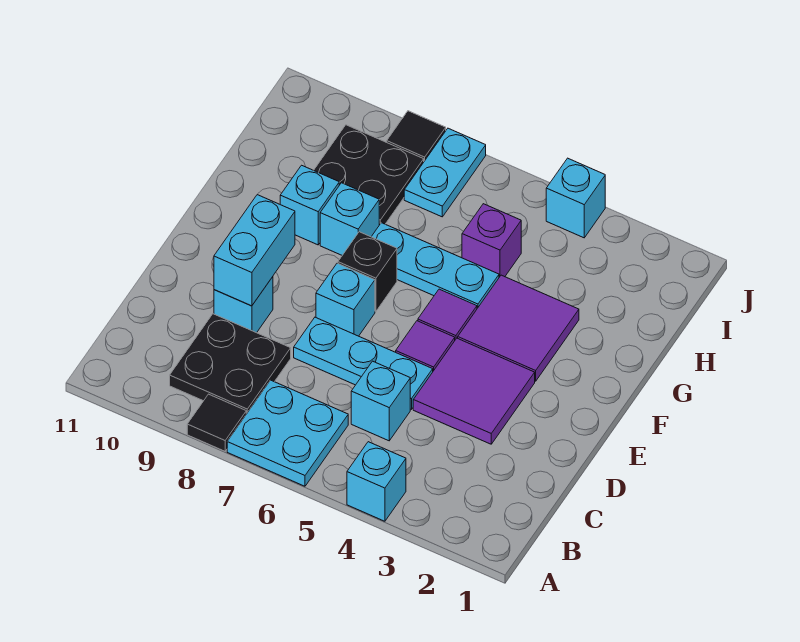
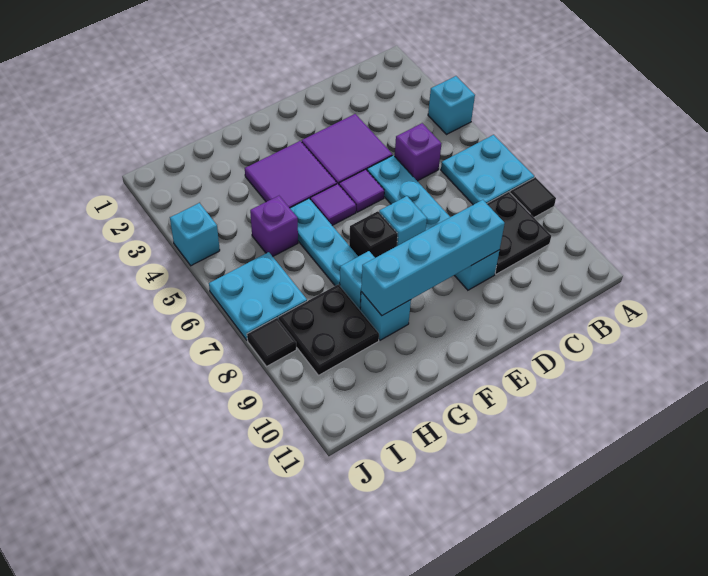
cyan brick C5 level 1 -> purple brick C5 level 1
cyan brick D9:E9 level 2 -> cyan brick D9:G9 level 2
cyan plate I7:J7 level 1 -> cyan plate I6:J7 level 1

